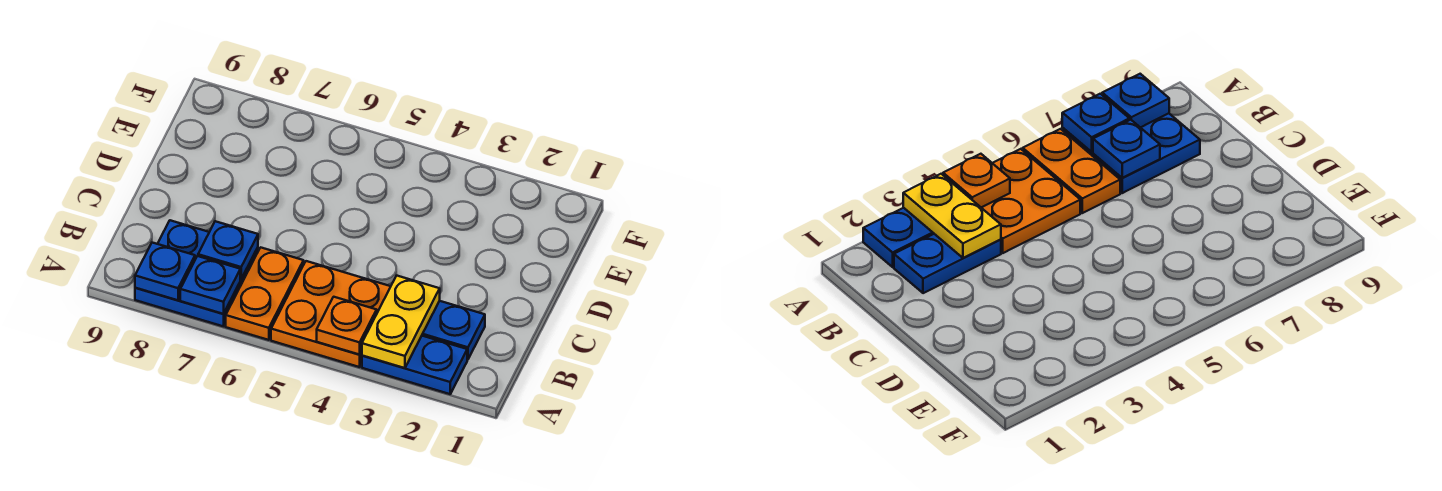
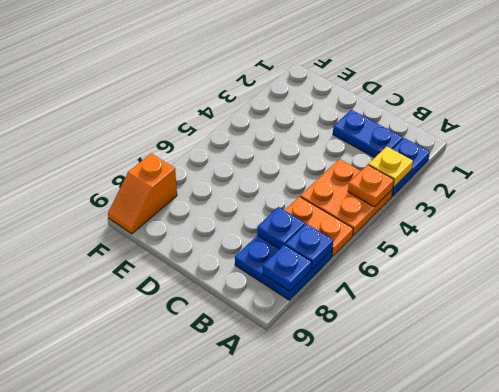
yellow plate A3:B3 level 2 -> yellow plate A3 level 2
blue plate B2:B3 level 1 -> blue plate B2:C2 level 1
none -> orange slope F8:F9 level 1 top 8

